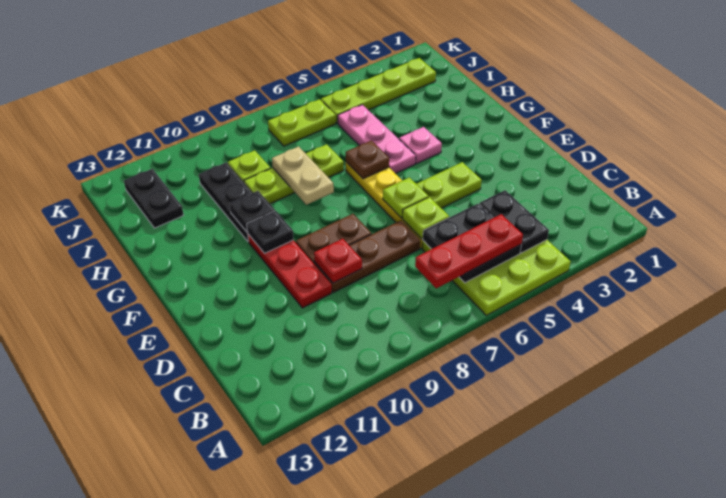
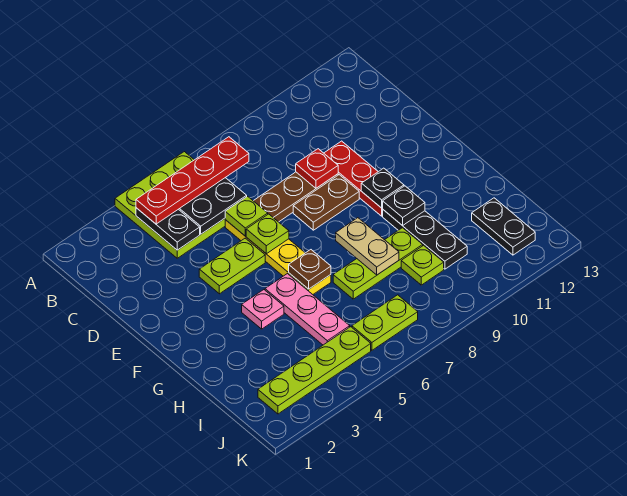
red plate B5:B7 level 3 -> red plate B4:B7 level 3

